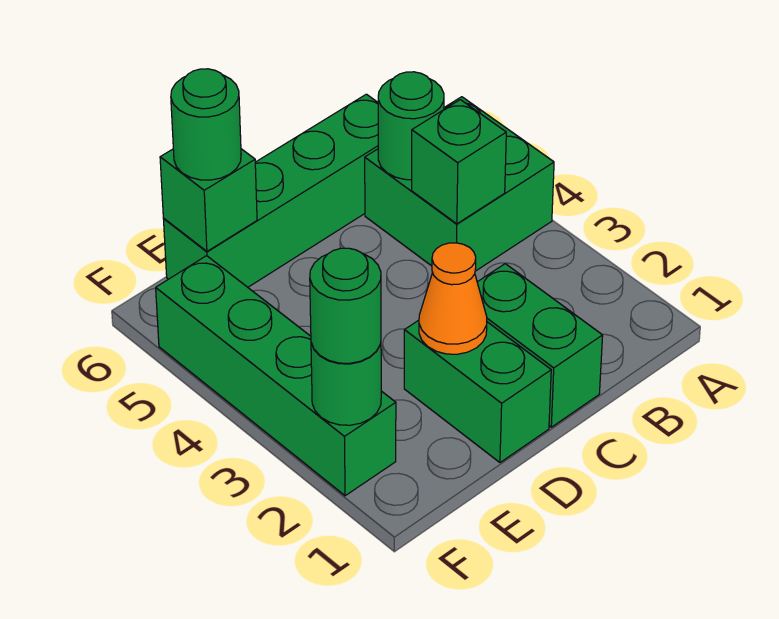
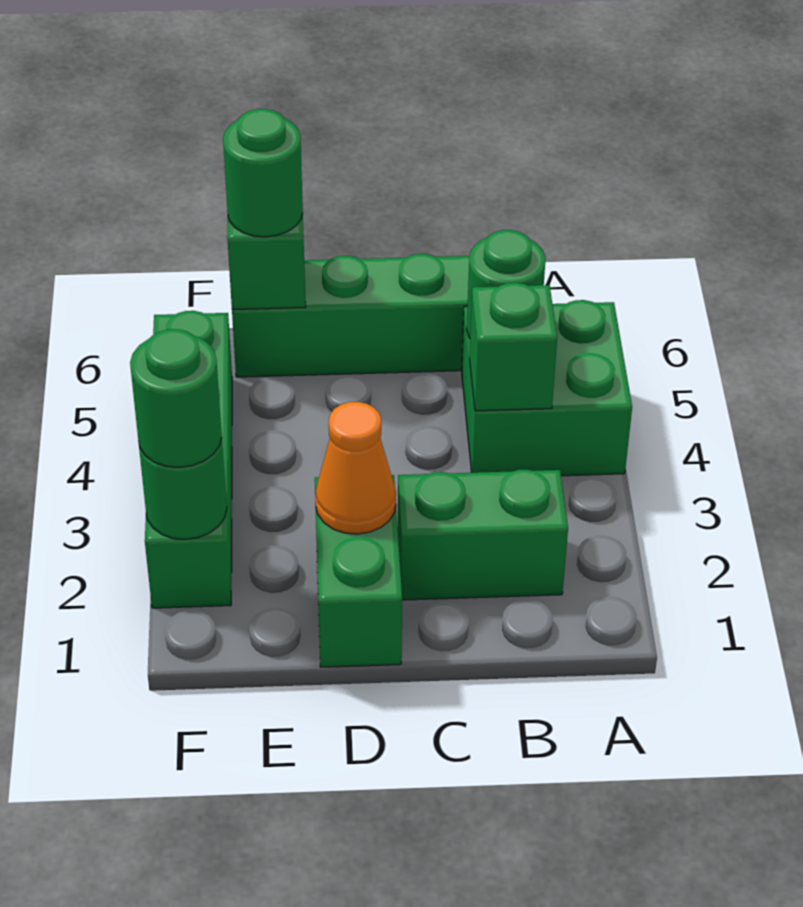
green brick C1:C2 level 1 -> green brick B2:C2 level 1

